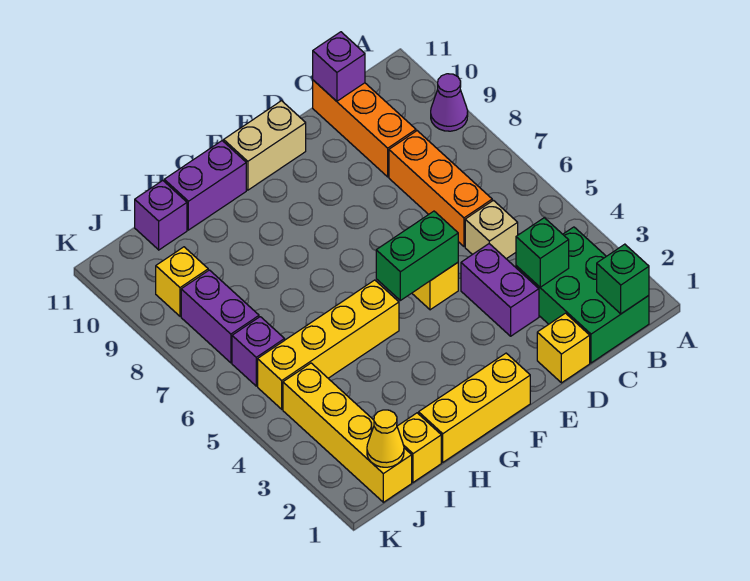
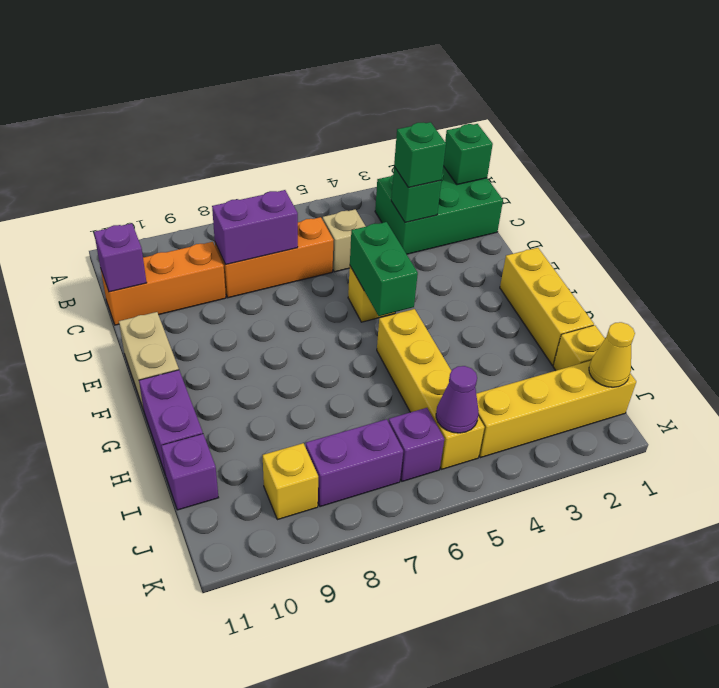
purple cone A9 level 1 -> purple cone J5 level 2
none -> green brick C3 level 3
yellow brick D1 level 1 -> none
purple brick D3:D4 level 1 -> purple brick C7:C8 level 2

